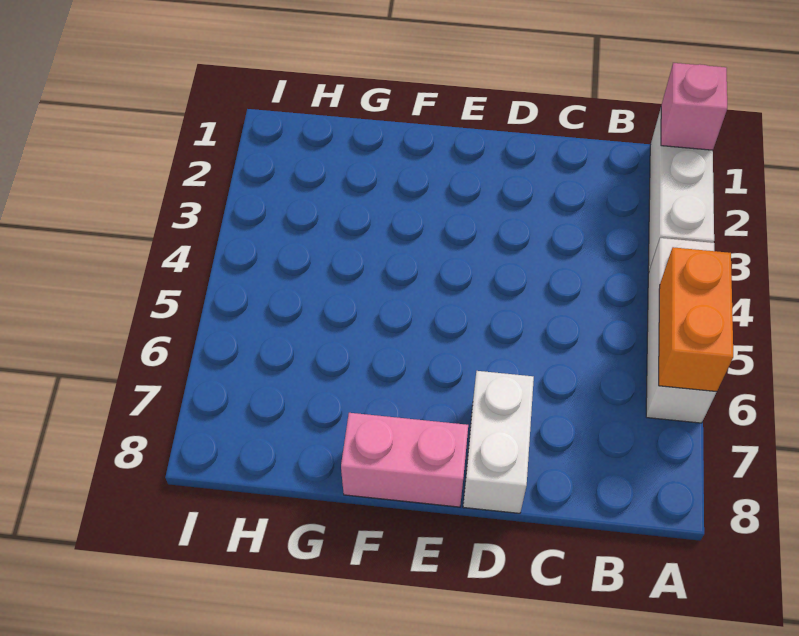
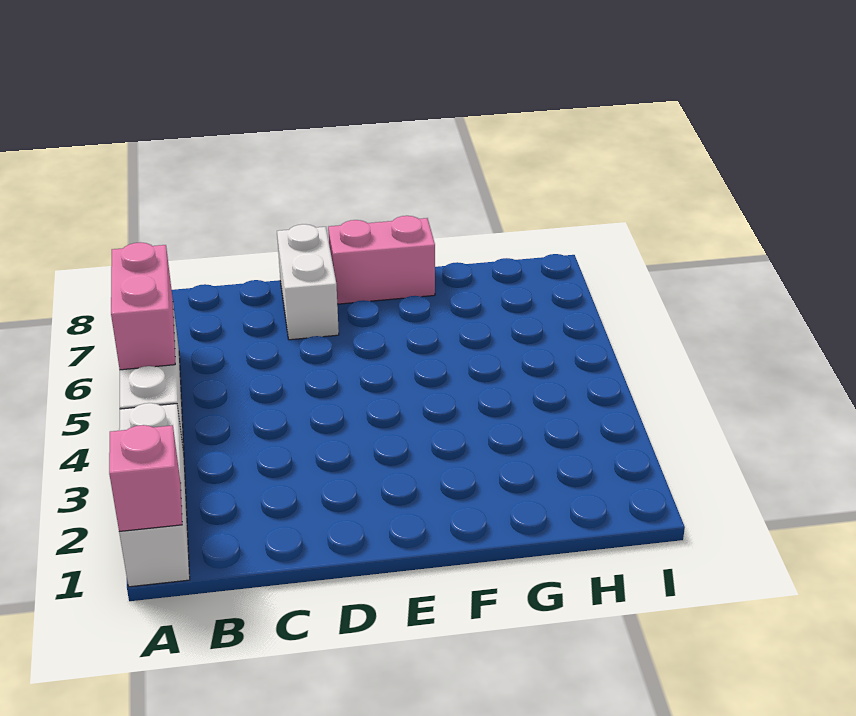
orange brick A5:A6 level 2 -> pink brick A5:A6 level 2

